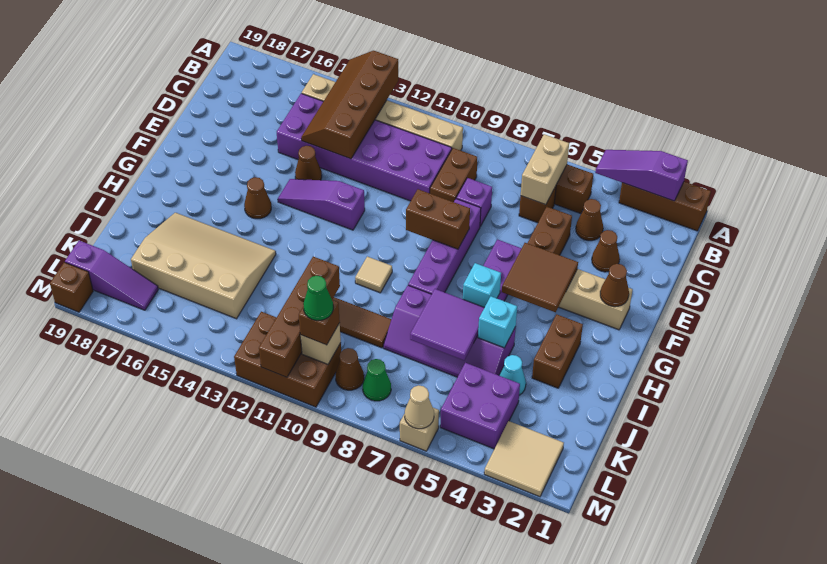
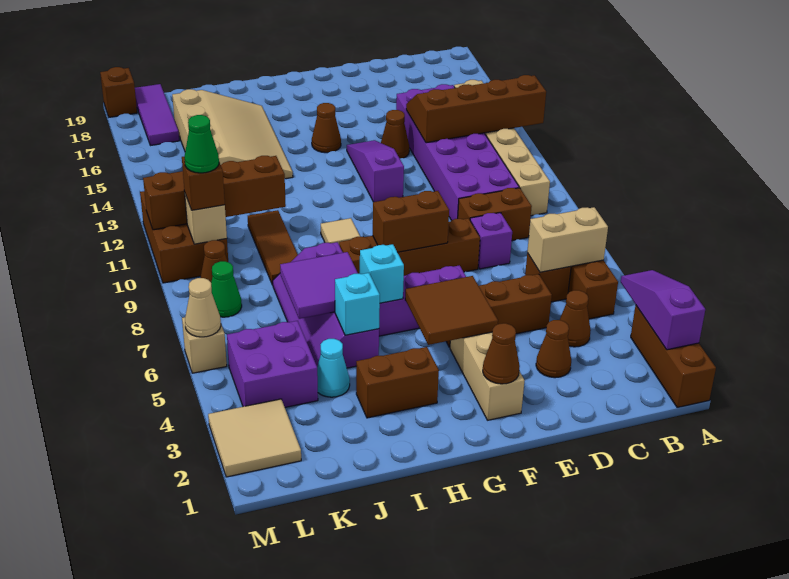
purple brick E8:H8 level 1 -> brown brick E8:H8 level 1
brown brick F8:F9 level 2 -> brown brick F8:G8 level 2
purple slope L17:L19 level 1 top 19 -> purple tile L17:L19 level 1

